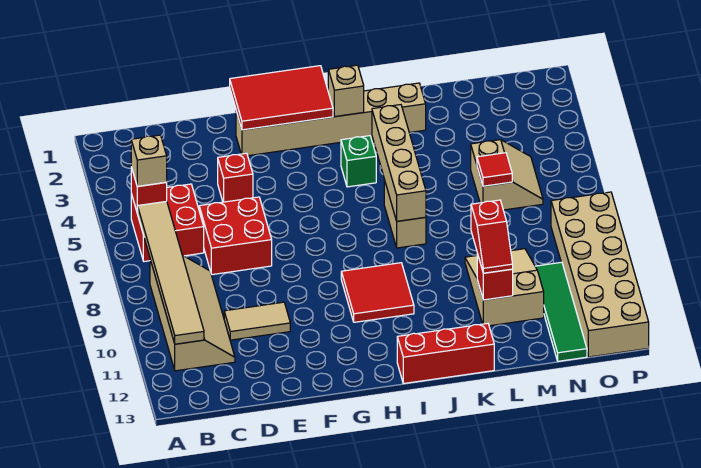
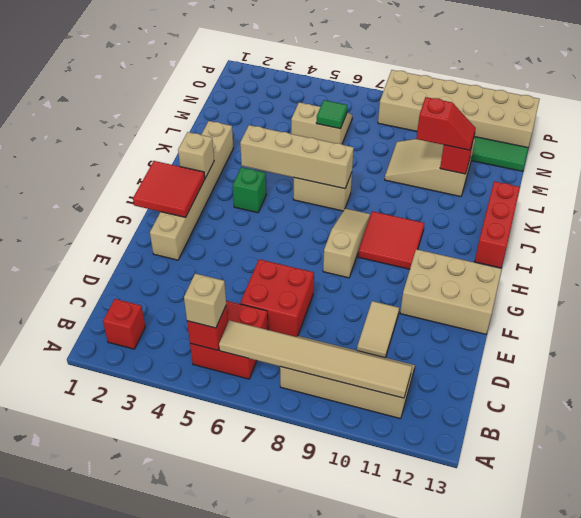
red brick E4 level 1 -> red brick B2 level 1
red tile F1:H2 level 2 -> red tile G1:H2 level 2
none -> tan brick F11:G13 level 1
none -> tan slope G8:I8 level 1 top G
red tile M6 level 2 -> green tile M6 level 2

